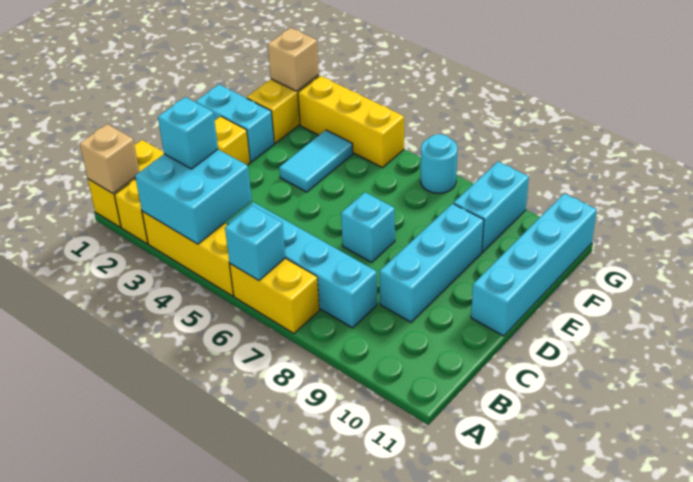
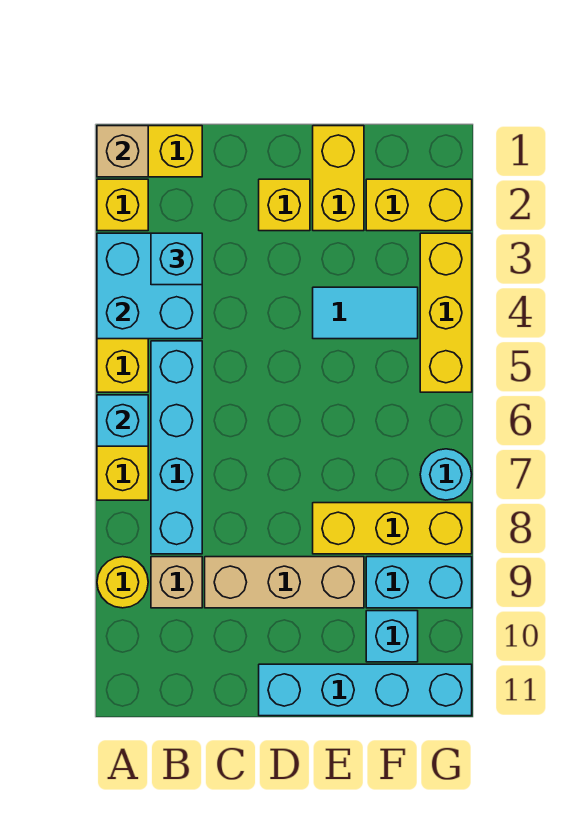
none -> yellow round brick A9 level 1
cyan brick C9:E9 level 1 -> tan brick C9:E9 level 1
cyan brick D7 level 1 -> cyan brick F10 level 1
cyan brick E1:E2 level 1 -> yellow brick E1:E2 level 1
none -> yellow brick E8:G8 level 1
tan brick G2 level 2 -> tan brick B9 level 1

